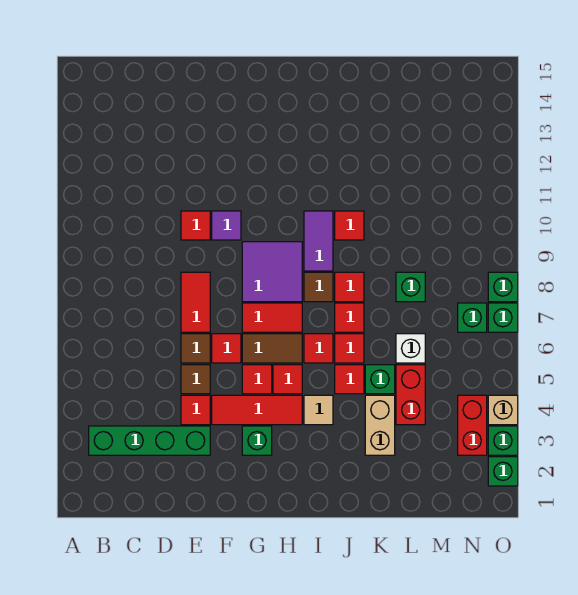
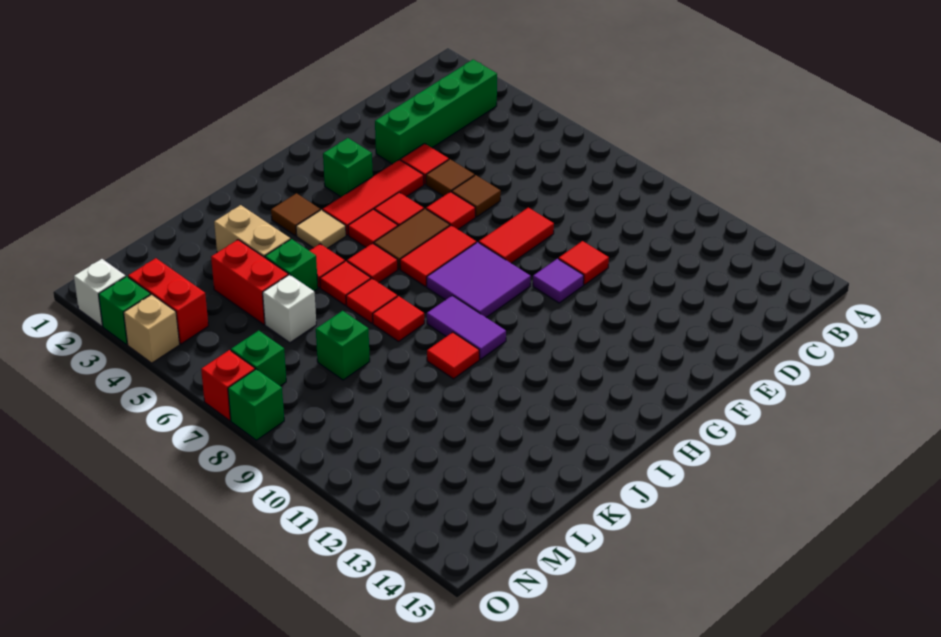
red tile E7:E8 level 1 -> red tile E8:F8 level 1
brown tile I8 level 1 -> brown tile I3 level 1
green brick O2 level 1 -> white brick O2 level 1
green brick O7 level 1 -> red brick O7 level 1

